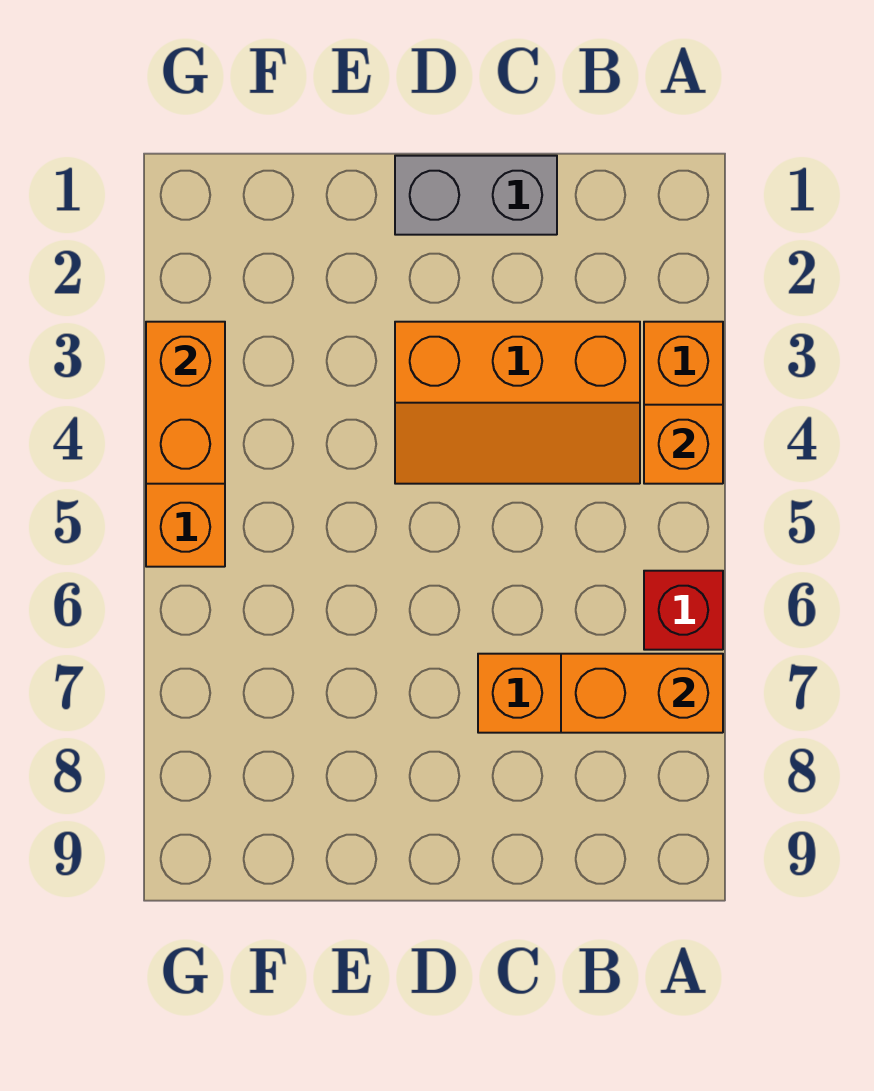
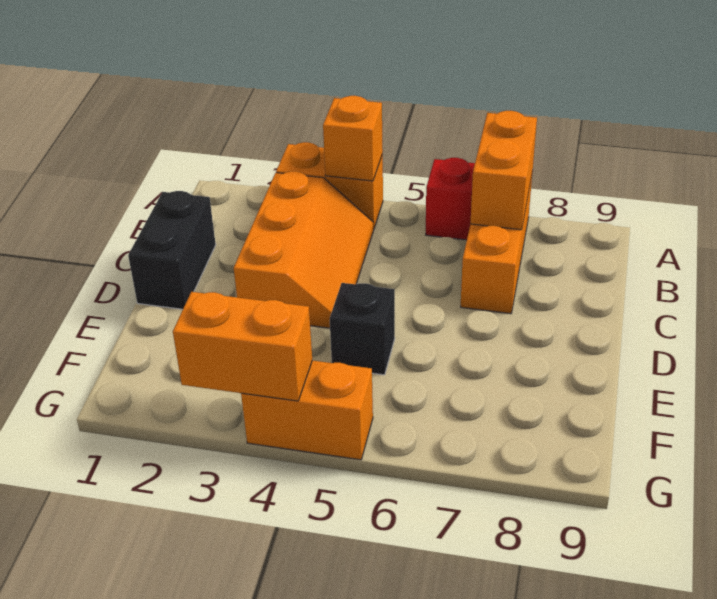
grey brick C1:D1 level 1 -> black brick C1:D1 level 1
none -> black brick E5 level 1

